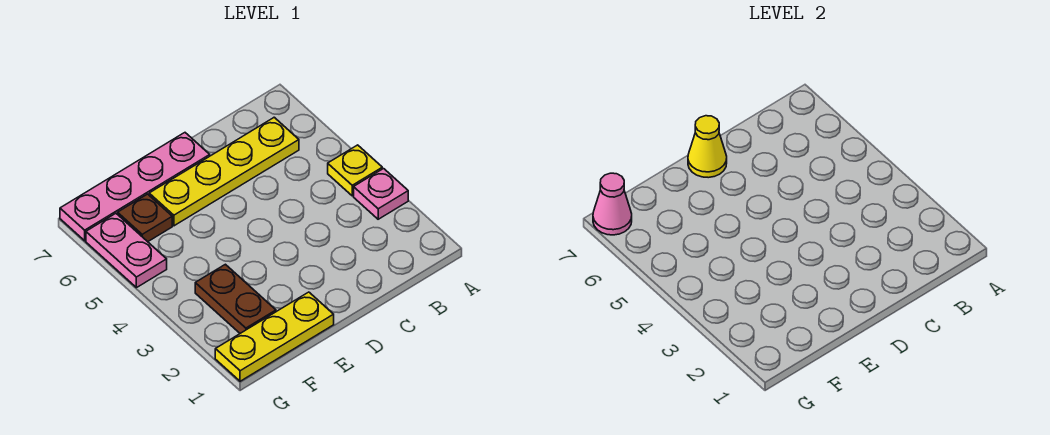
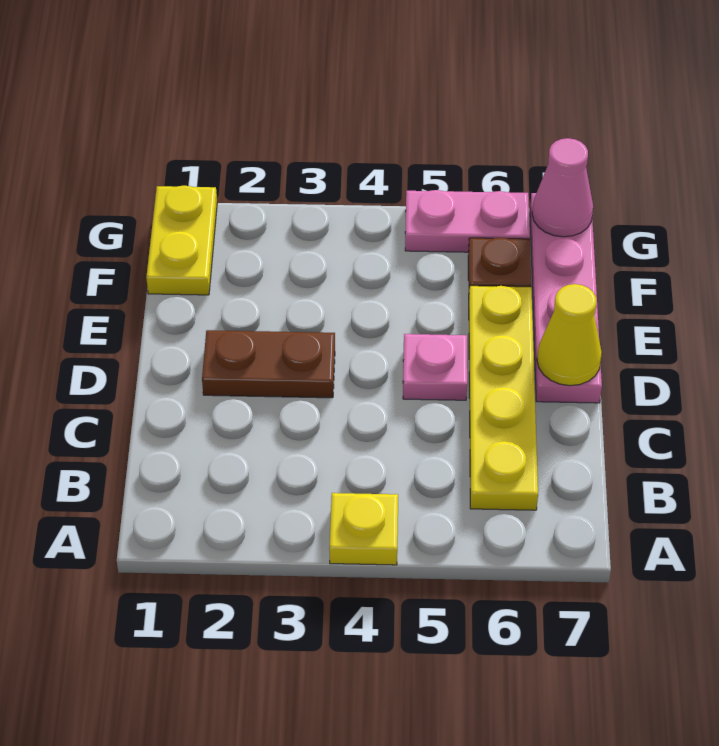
pink plate A3 level 1 -> pink plate D5 level 1
yellow plate E1:G1 level 1 -> yellow plate F1:G1 level 1
brown plate F2:F3 level 1 -> brown plate D2:D3 level 1

